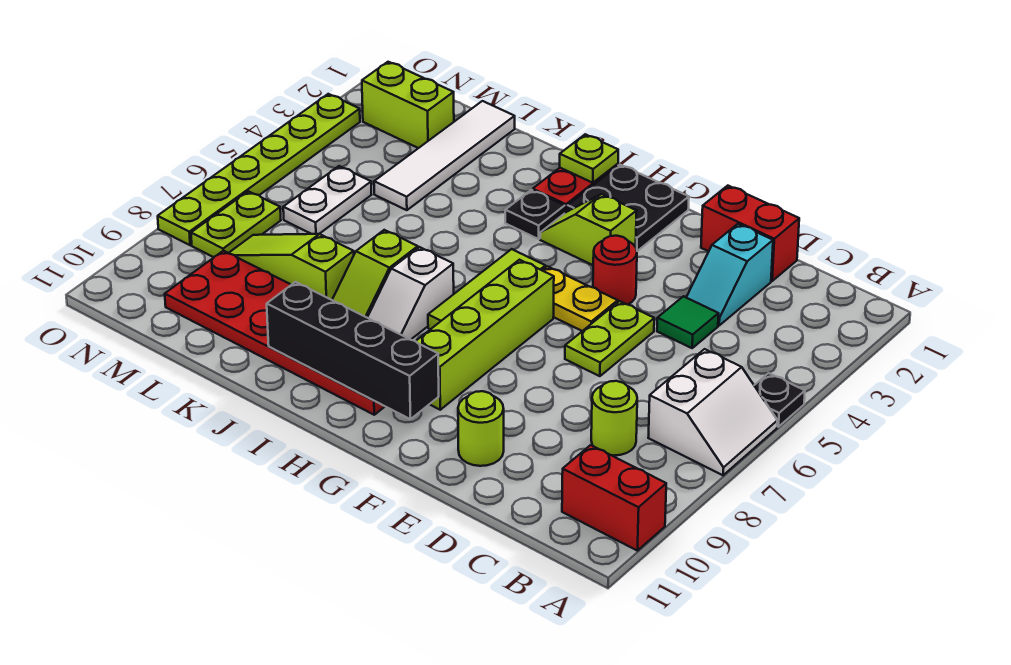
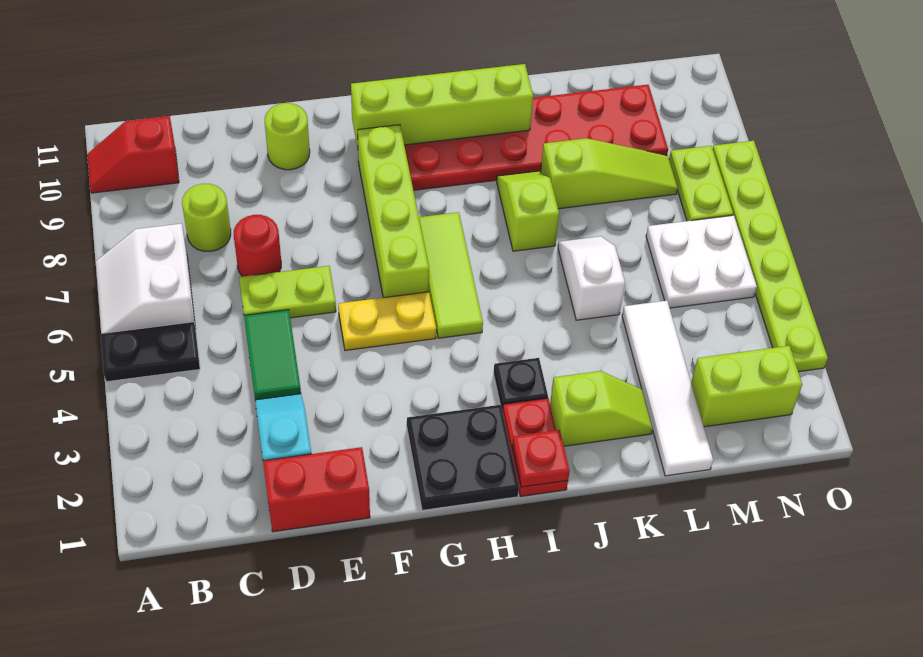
black plate A5 level 1 -> black plate A5:B5 level 1
red brick A10:B10 level 1 -> red slope A10:B10 level 1 top B
green tile D4 level 1 -> green tile D4:D5 level 1
lime plate E5:E6 level 1 -> lime plate D6:E6 level 1
red round brick F4 level 1 -> red round brick D7 level 1
lime slope G3:H3 level 1 top G -> lime slope J2:K2 level 1 top J
black brick G10:J10 level 2 -> lime brick G10:J10 level 2
lime plate I1 level 2 -> red plate I1 level 2
white slope I7:I8 level 1 top 7 -> white slope K5:K6 level 1 top 5
white plate M5:M6 level 1 -> white plate M5:N6 level 1

